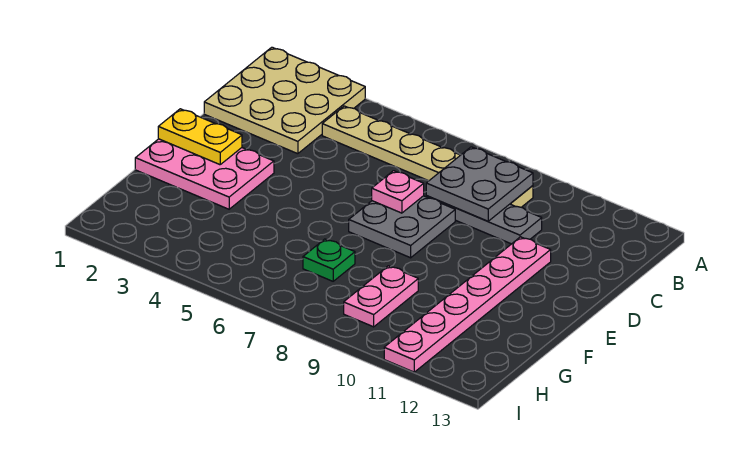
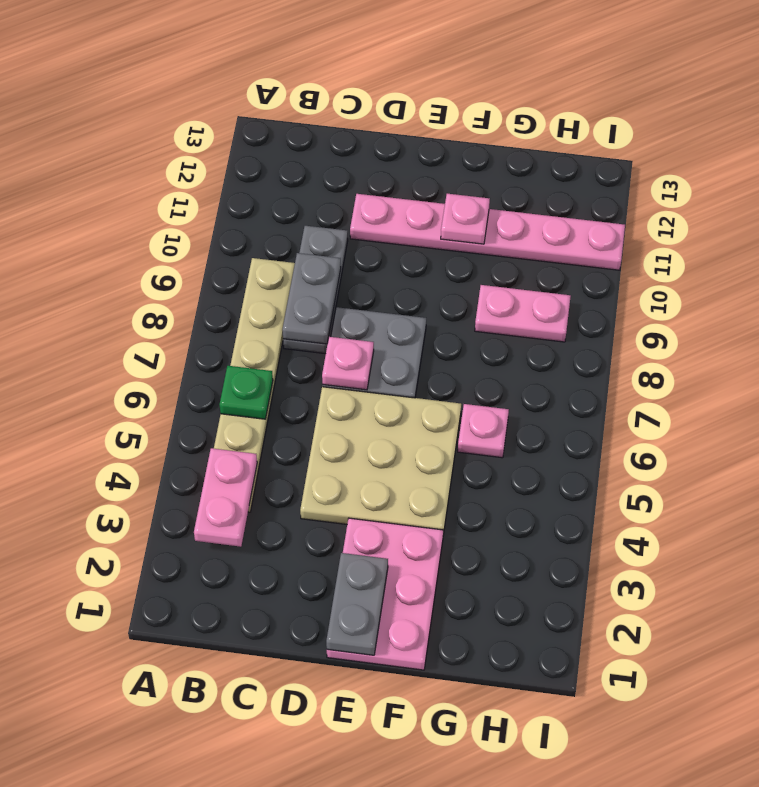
tan plate A1:C3 level 1 -> tan plate D4:F6 level 1
none -> pink plate B3:B4 level 2
grey plate B8:C9 level 2 -> grey plate C8:C9 level 2
yellow plate E1:E2 level 2 -> grey plate E1:E2 level 2
none -> pink plate F11 level 2
none -> pink plate G6 level 1
green plate G7 level 1 -> green plate B6 level 2

